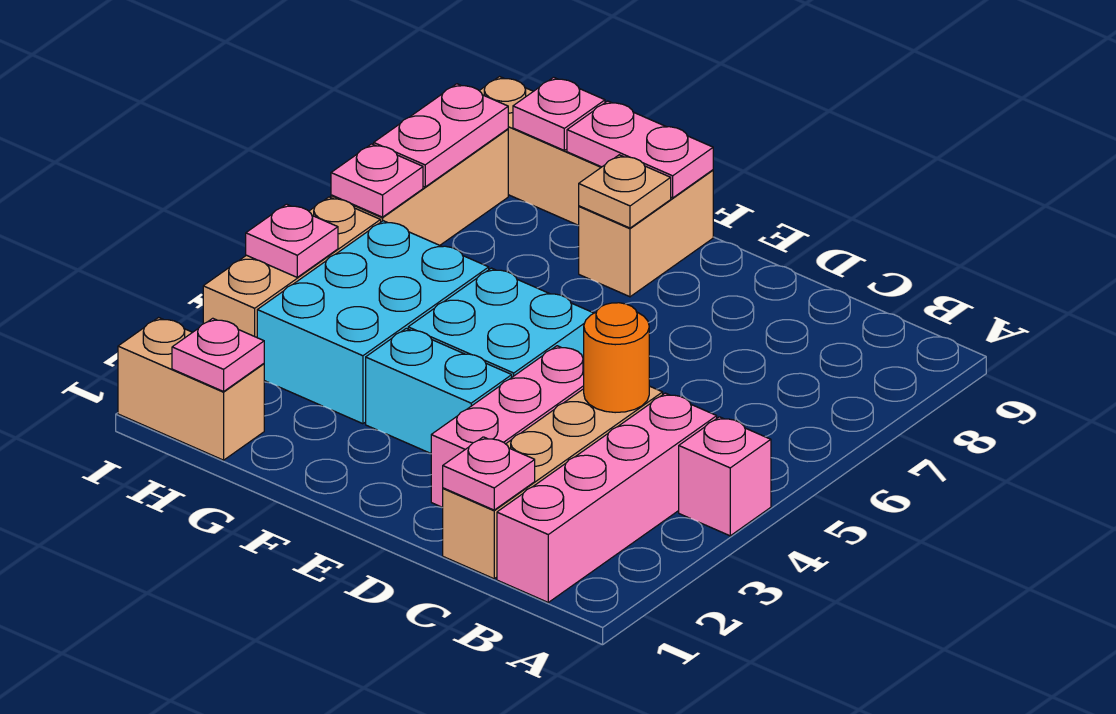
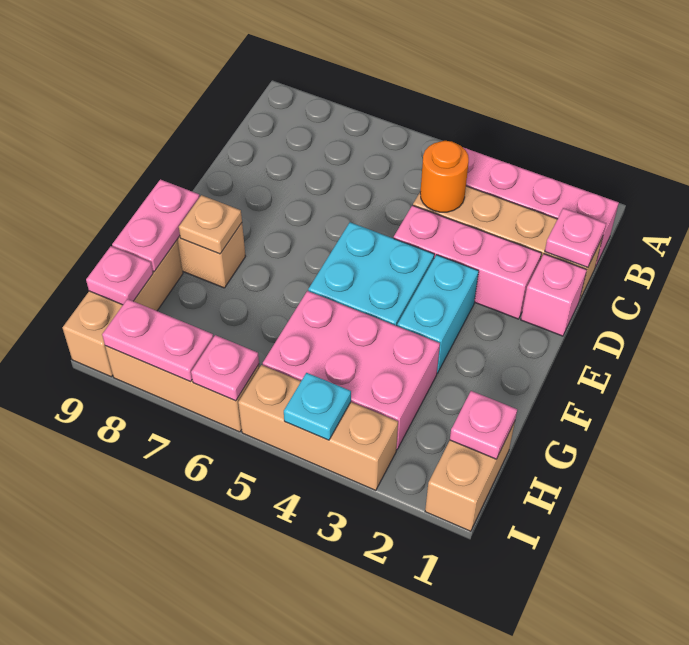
pink brick A4 level 1 -> pink brick D1 level 1
cyan brick G3:H5 level 1 -> pink brick G3:H5 level 1
pink plate I4 level 2 -> cyan plate I4 level 2

